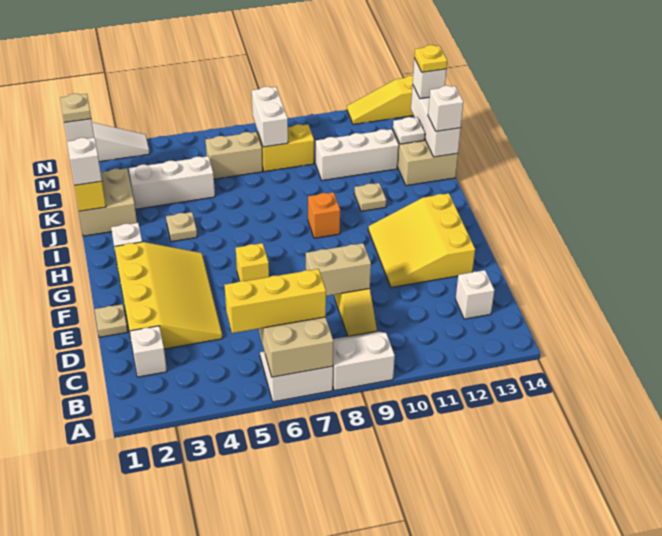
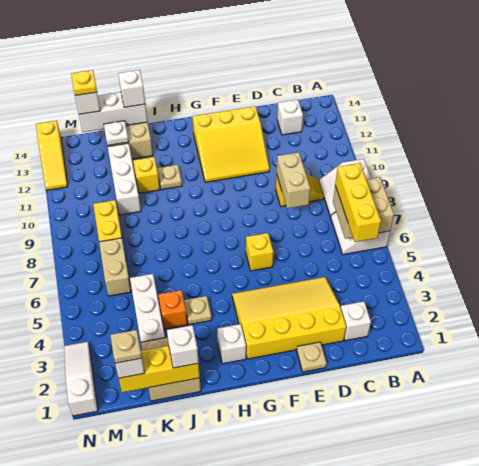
orange brick H9 level 1 -> orange brick J4 level 1
none -> yellow brick J11 level 1
white brick L8:M8 level 2 -> none

